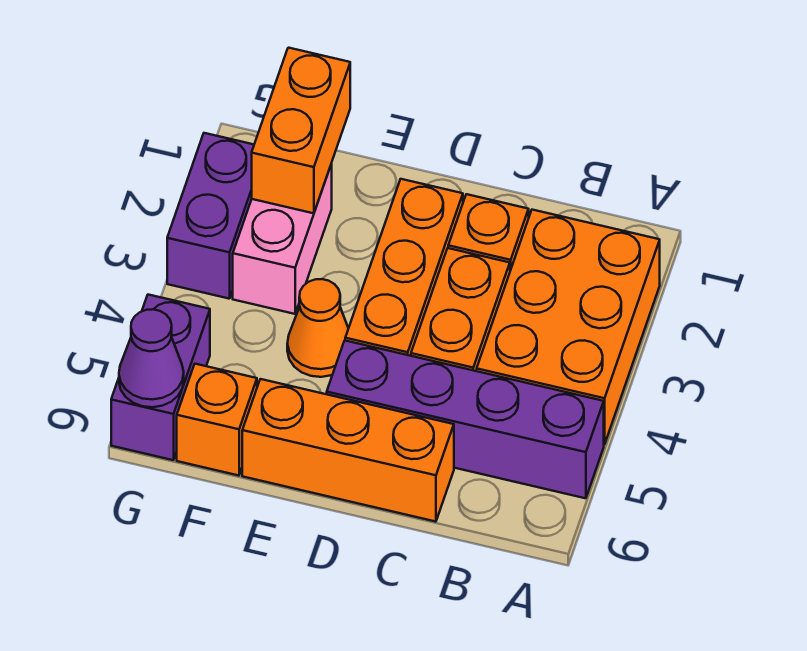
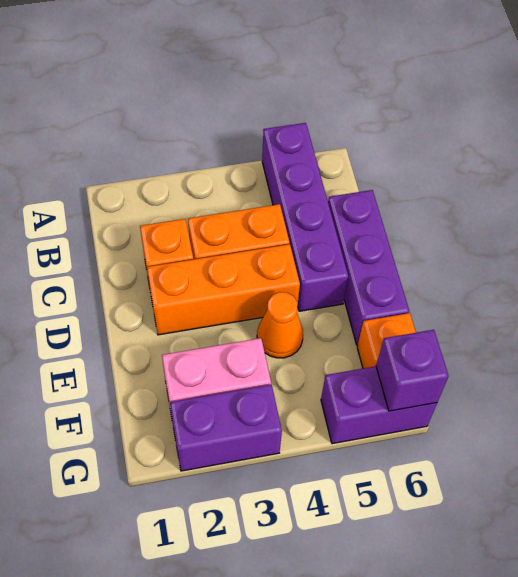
orange brick A2:B4 level 1 -> none
orange brick C6:E6 level 1 -> purple brick C6:E6 level 1
orange brick F1:F2 level 2 -> none
purple cone G6 level 2 -> purple brick G6 level 2

